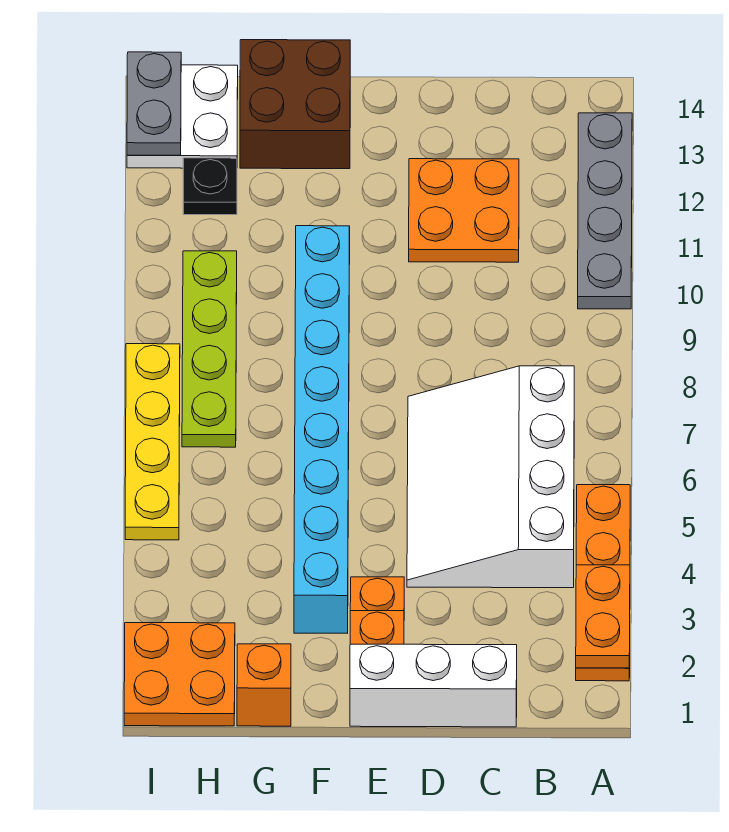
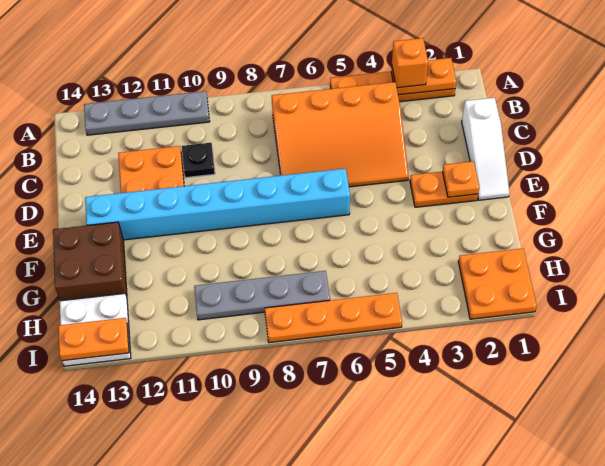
white slope B4:D7 level 1 top B -> orange slope B4:D7 level 1 top B
white brick C1:E1 level 1 -> white slope C1:E1 level 1 top C
cyan brick F3:F10 level 1 -> cyan brick E6:E13 level 1
orange brick G1 level 1 -> orange brick A3 level 3
lime plate H7:H10 level 1 -> grey plate H7:H10 level 1
black plate H12 level 1 -> black plate C10 level 1
yellow plate I5:I8 level 1 -> orange plate I5:I8 level 1
grey plate I13:I14 level 2 -> orange plate I13:I14 level 2

